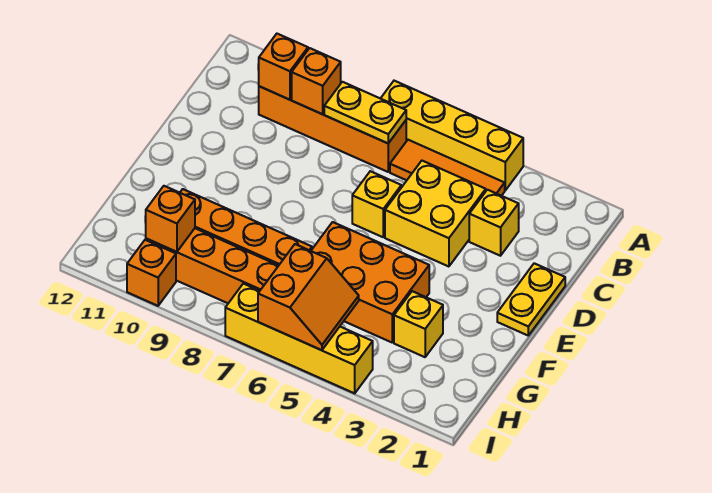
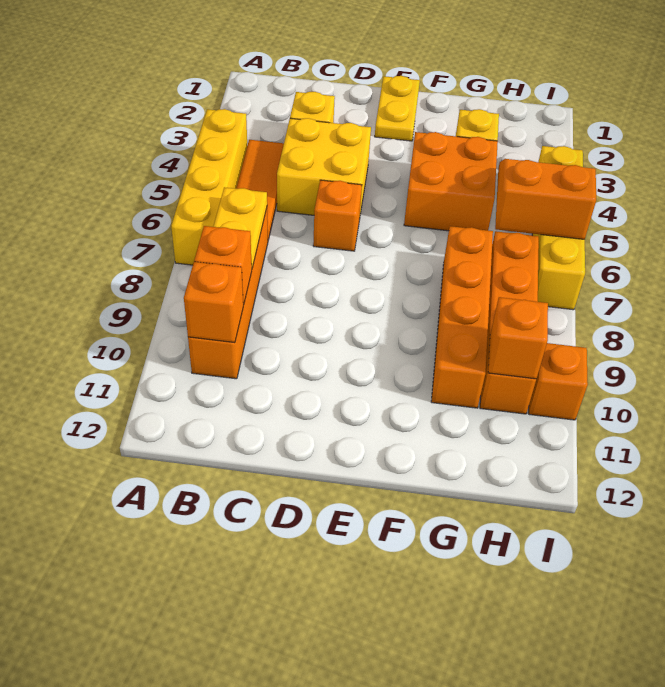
yellow plate D1:E1 level 1 -> yellow plate E1:E2 level 1
yellow brick D6 level 1 -> orange brick D6 level 1
orange brick F4:G6 level 1 -> orange brick F4:G5 level 1

